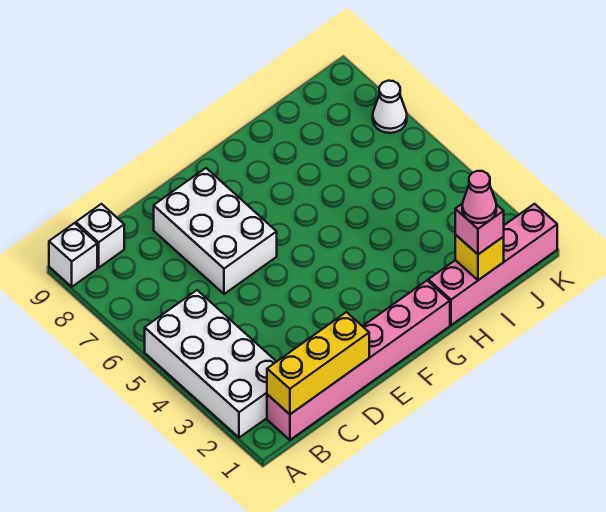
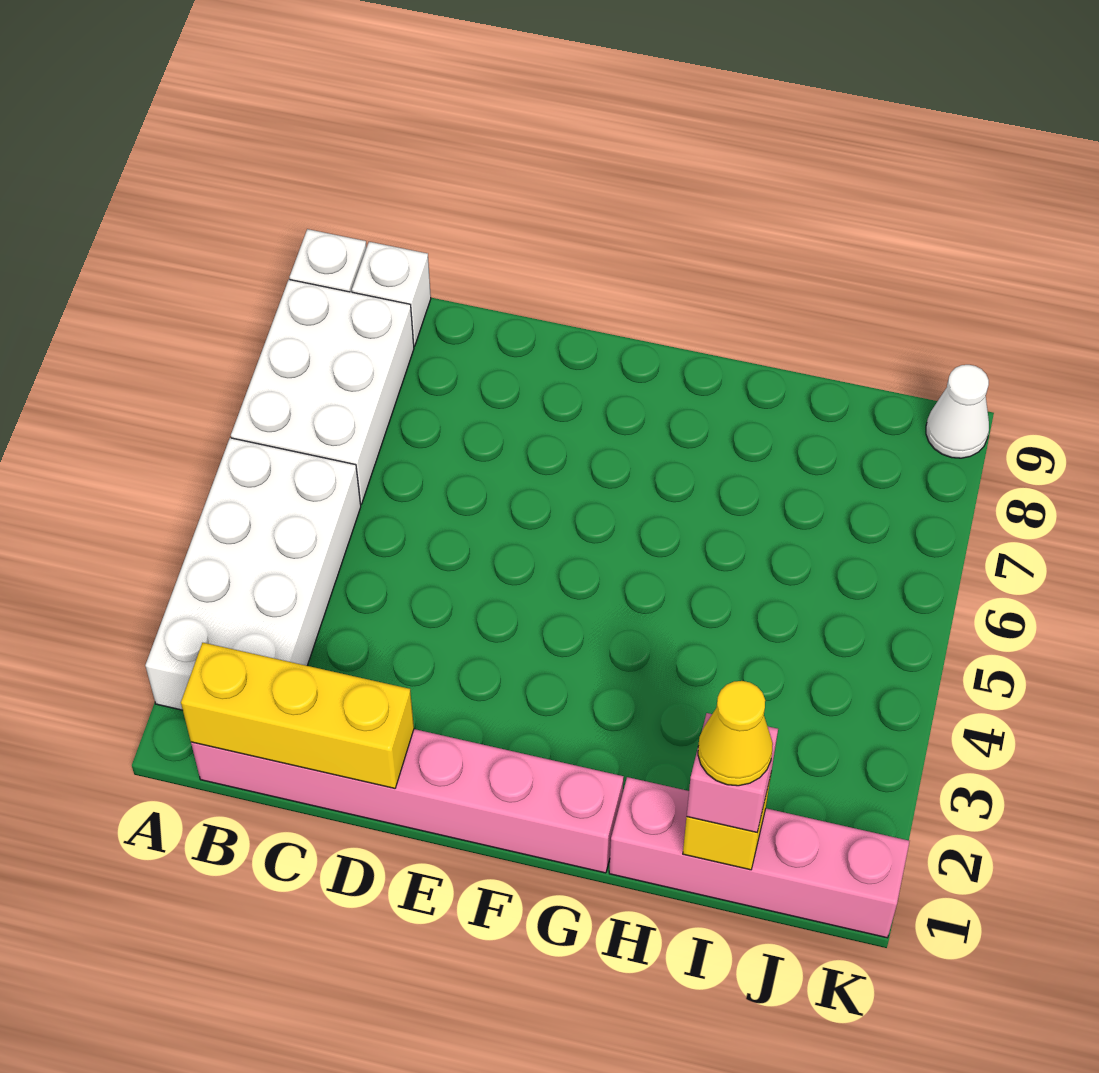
white brick D6:E8 level 1 -> white brick A6:B8 level 1
pink cone I1 level 4 -> yellow cone I1 level 4
white cone K7 level 1 -> white cone K9 level 1

